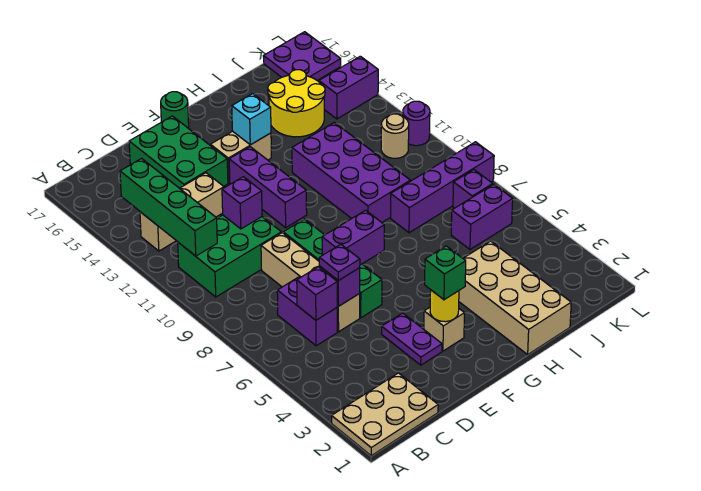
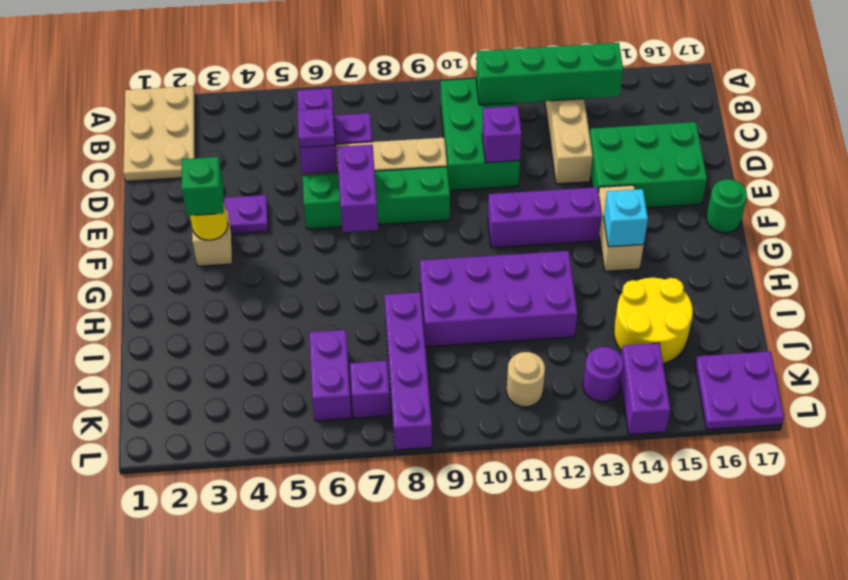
tan brick H1:I4 level 1 -> none
purple round brick L11 level 1 -> purple round brick K13 level 1

